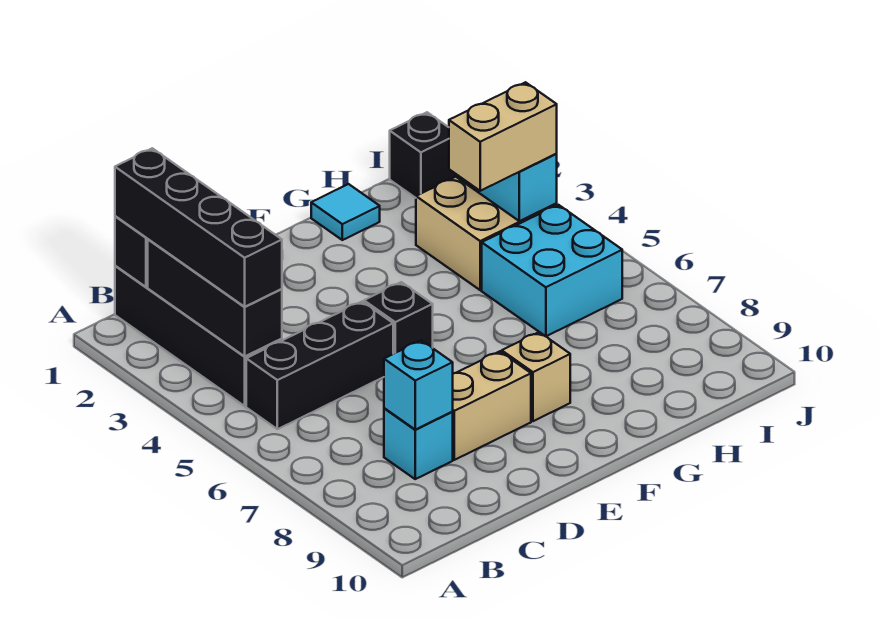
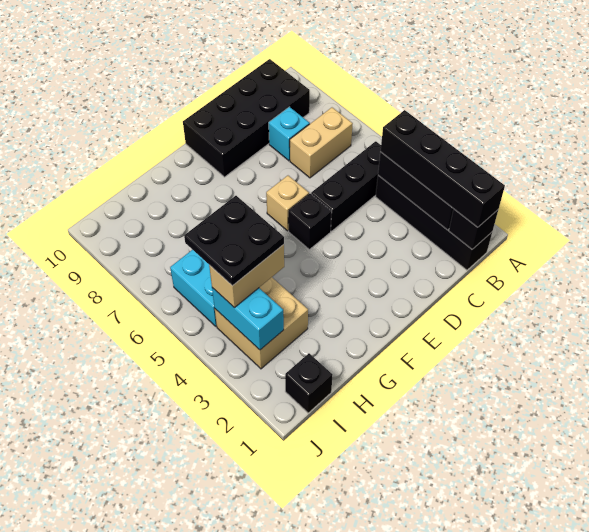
none -> black brick B9:E10 level 1
cyan brick C8 level 2 -> none
tan brick D8:E8 level 1 -> tan brick B7:C7 level 1
tan brick F8 level 1 -> tan brick E6 level 1
cyan tile G1 level 1 -> none
none -> black plate H4:I5 level 4

